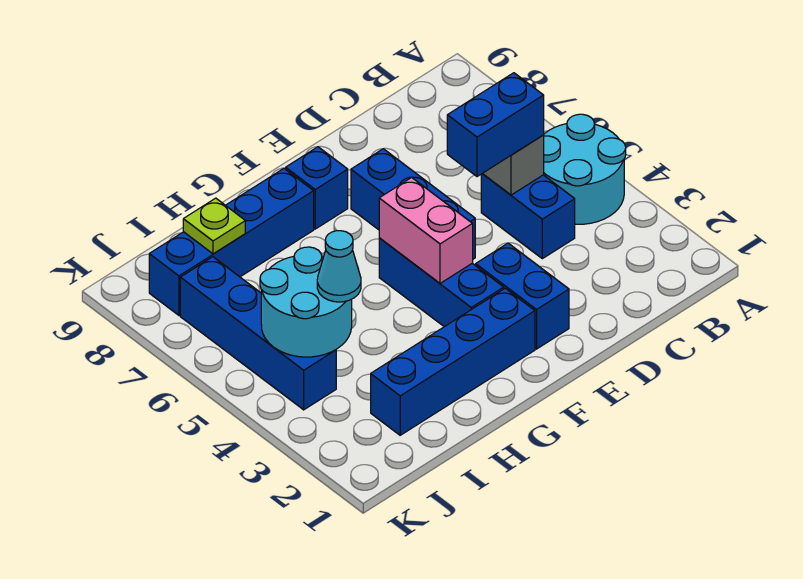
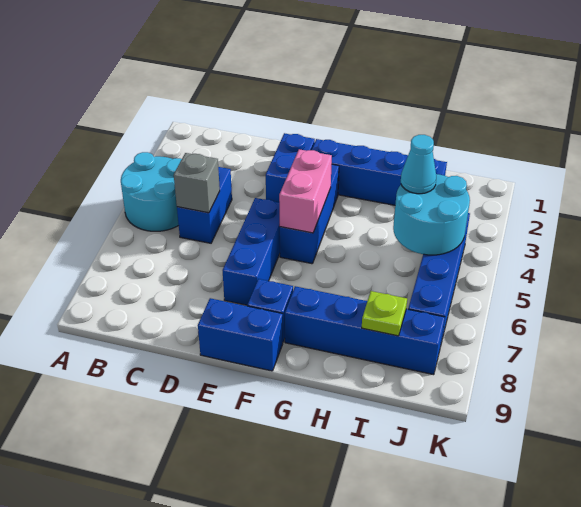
blue brick C5:D5 level 3 -> blue brick E9:F9 level 1

